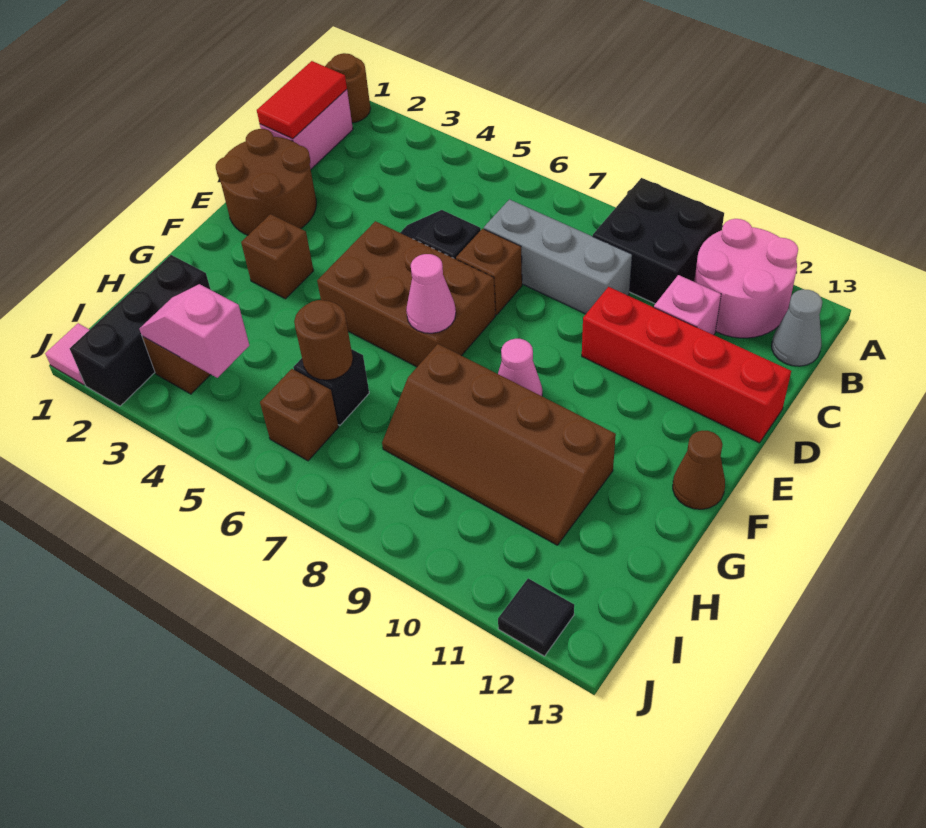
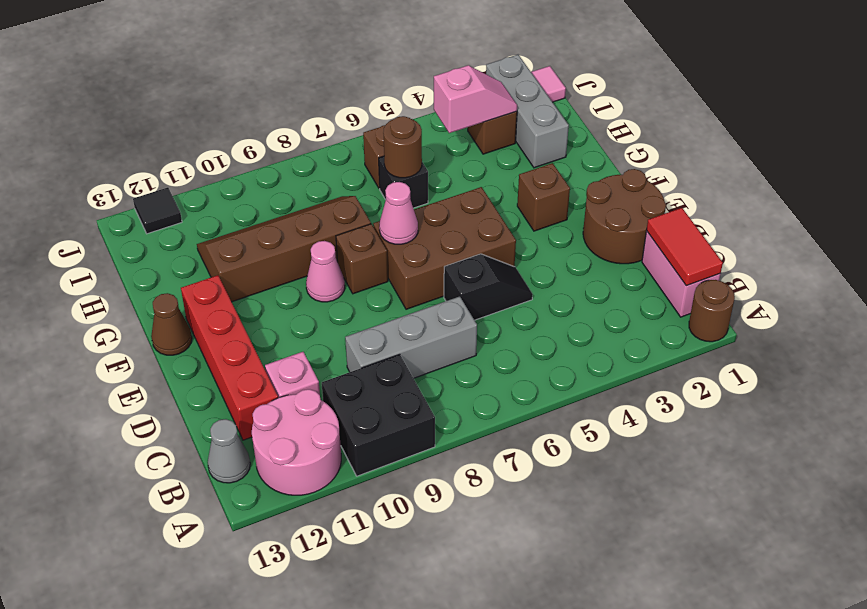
brown brick D7 level 1 -> brown brick F8 level 1
red brick D10:D13 level 1 -> red brick C12:F12 level 1
black brick H2:J2 level 1 -> grey brick H2:J2 level 1

